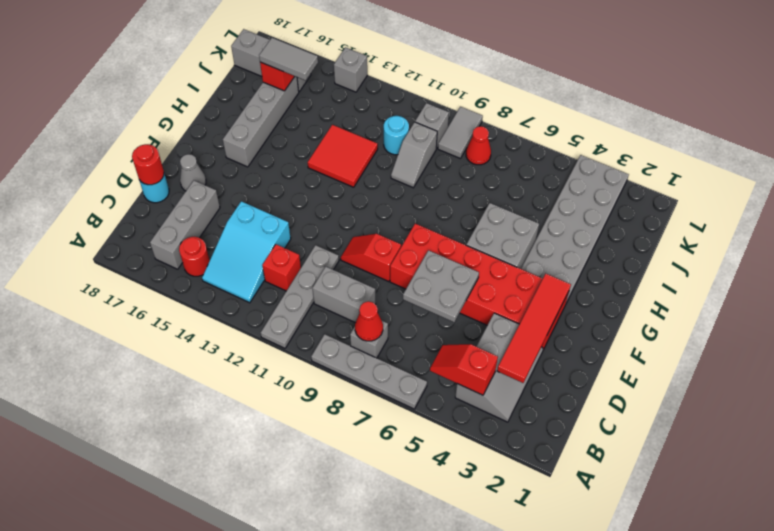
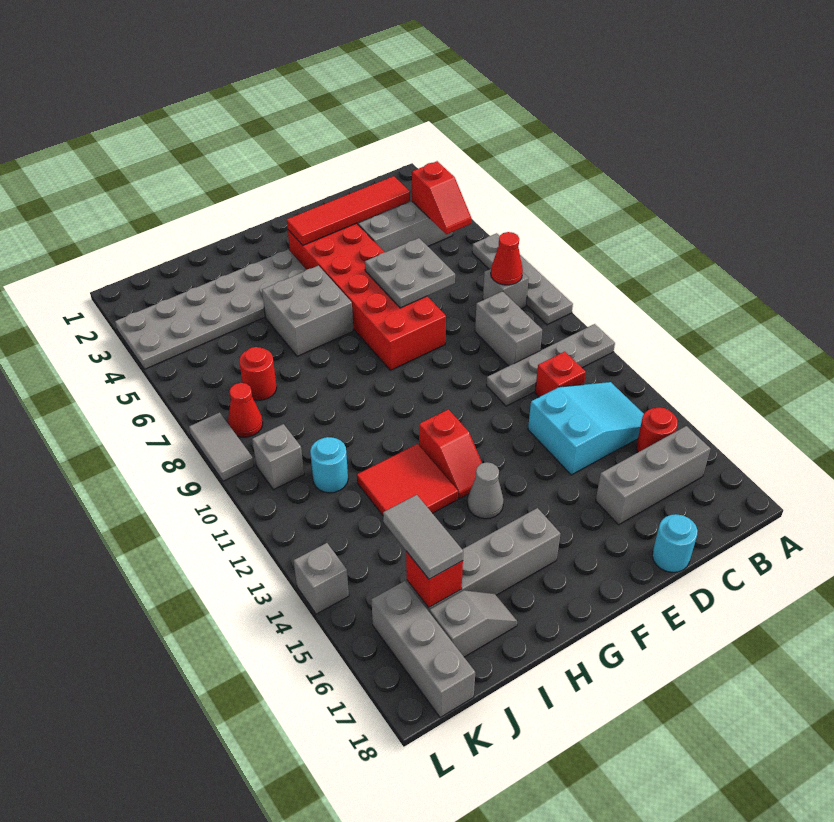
red round brick D18 level 2 -> red round brick J7 level 1
red slope E9:E10 level 1 top 9 -> red slope G12:G13 level 1 top 12
grey cone E17 level 1 -> grey cone G14 level 1
grey slope I10:J10 level 1 top J -> grey slope I17:J17 level 1 top J
grey tile K9:L9 level 1 -> grey tile L8:L9 level 1

